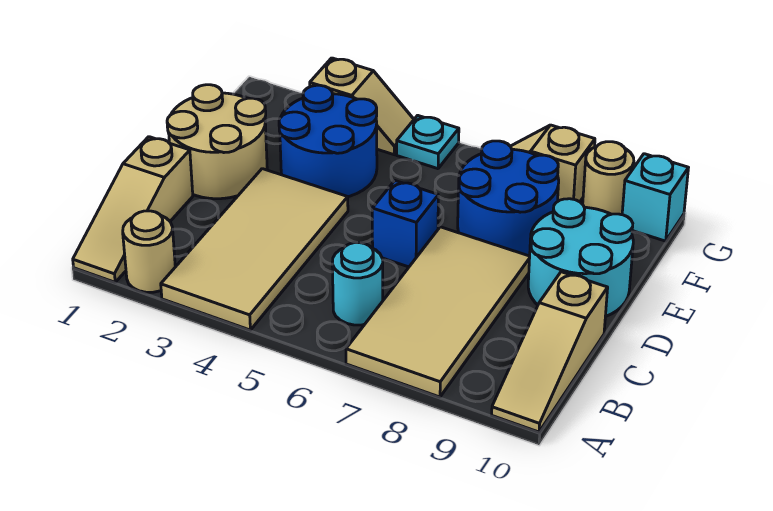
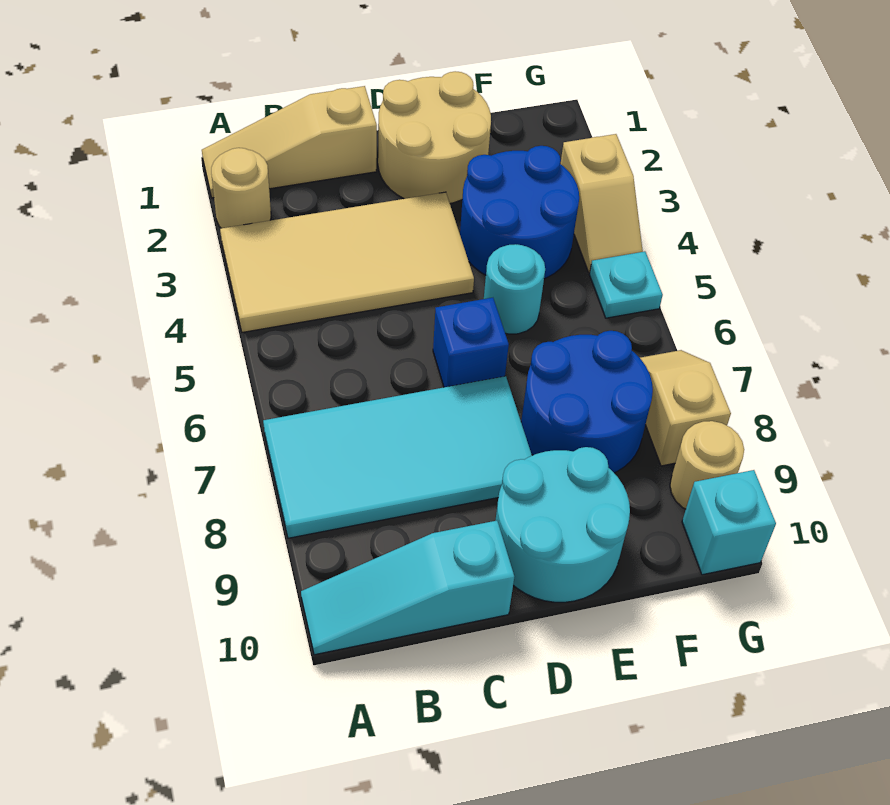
tan tile A7:D8 level 1 -> cyan tile A7:D8 level 1
tan slope A10:C10 level 1 top C -> cyan slope A10:C10 level 1 top C
cyan round brick B6 level 1 -> cyan round brick E5 level 1

